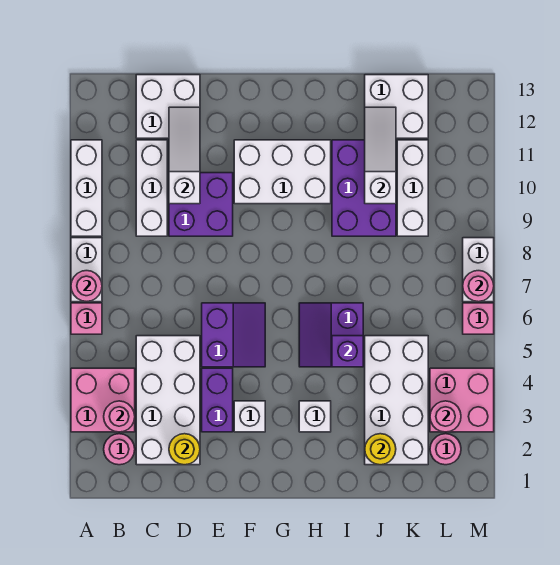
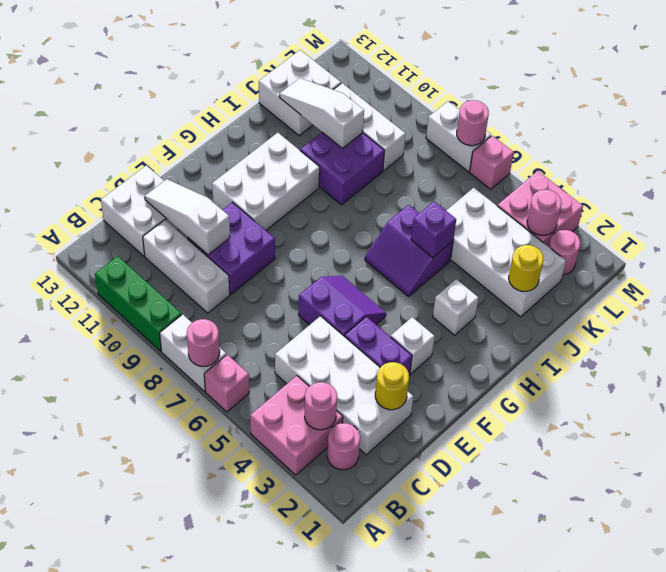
white brick A9:A11 level 1 -> green brick A9:A11 level 1
purple brick I9:J11 level 1 -> purple brick I9:J10 level 1

